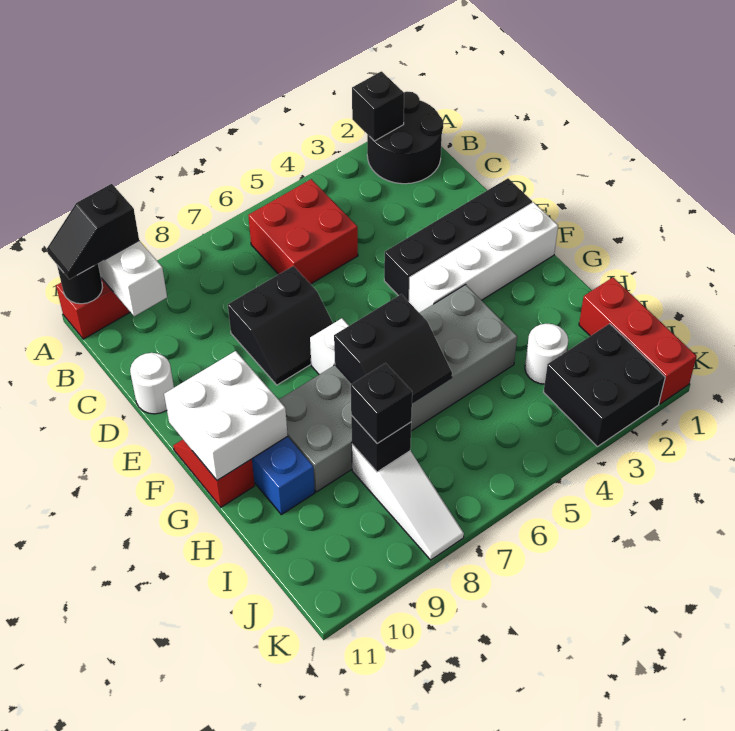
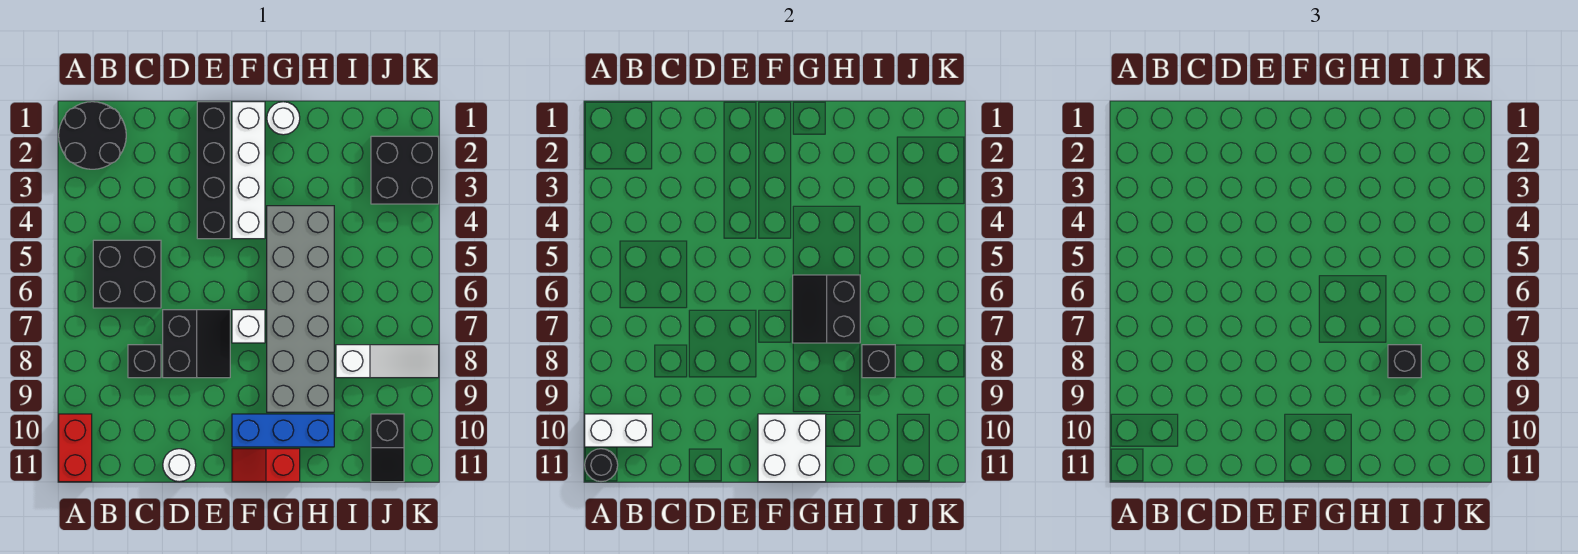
black brick A2 level 2 -> black brick C8 level 1
black slope A10:A11 level 3 top 10 -> black slope J10:J11 level 1 top 10
red brick B5:C6 level 1 -> black brick B5:C6 level 1
black slope G6:H7 level 2 top G -> black slope G6:H7 level 2 top H
red brick I1:K1 level 1 -> none
white round brick I3 level 1 -> white round brick G1 level 1

